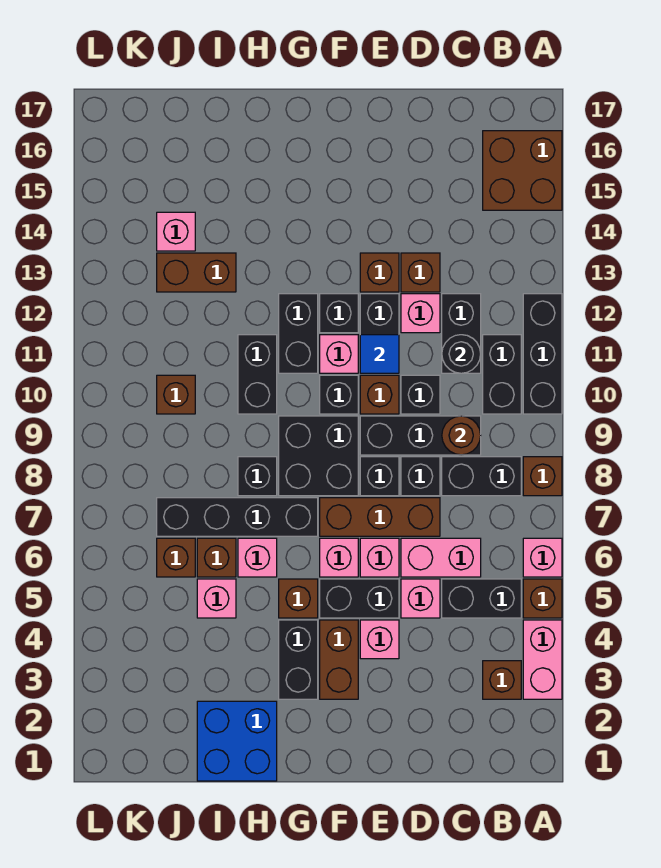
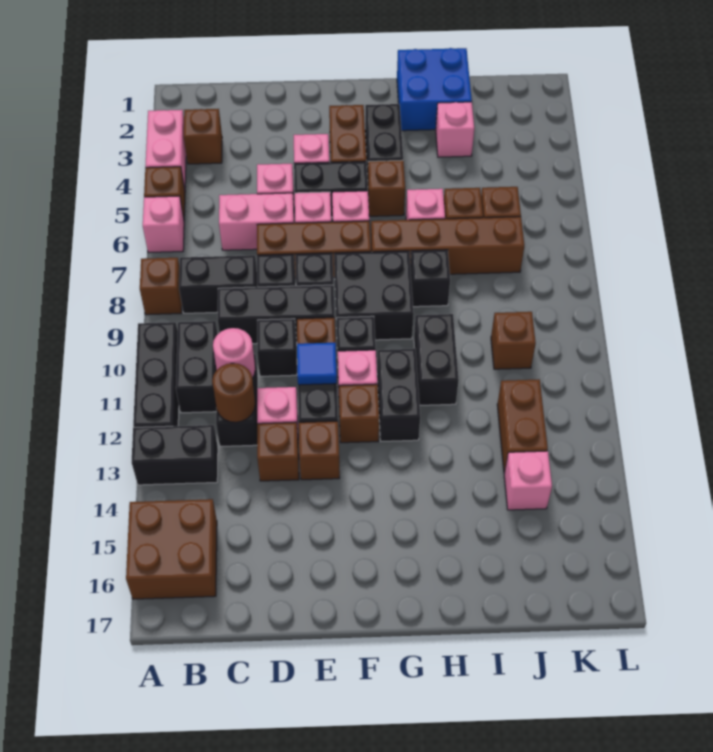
black brick B5:C5 level 1 -> black brick A13:B13 level 1
brown round brick C9 level 2 -> brown round brick C12 level 2
black round brick C11 level 2 -> pink round brick C11 level 2
black brick F12 level 1 -> brown brick F12 level 1
black brick G7:J7 level 1 -> brown brick G7:J7 level 1
pink brick I5 level 1 -> pink brick I3 level 1
brown brick I13:J13 level 1 -> brown brick J12:J13 level 1

